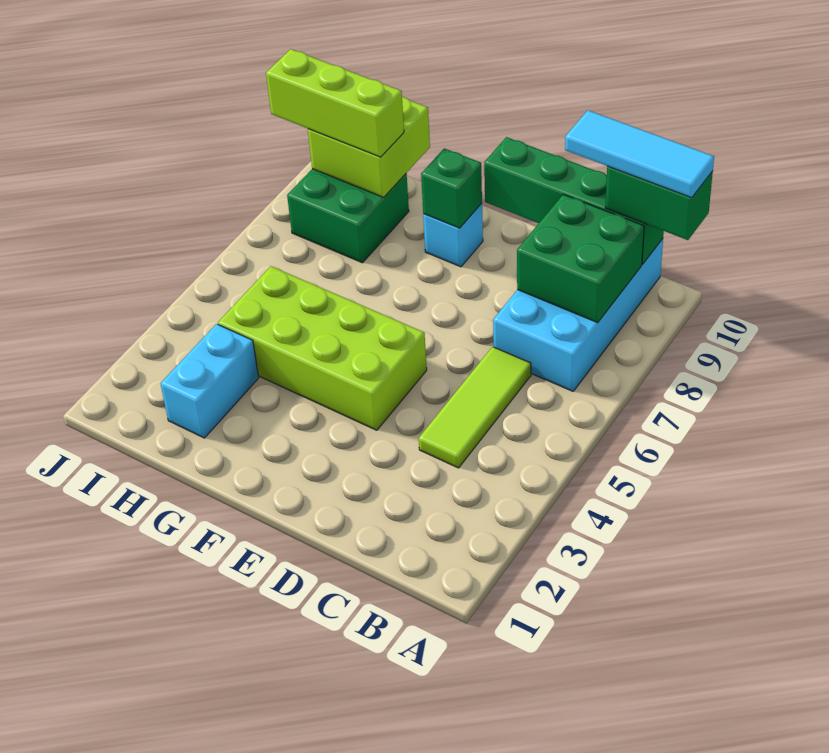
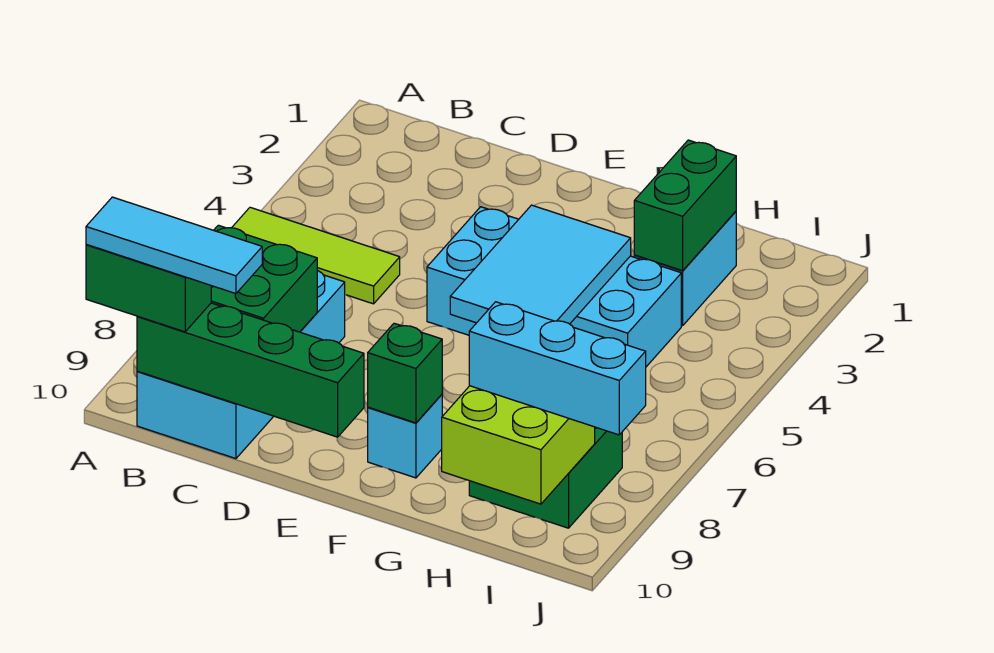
lime tile C4:C6 level 1 -> lime tile A5:C5 level 1
lime brick E4:H5 level 1 -> cyan brick E4:H5 level 1
none -> cyan tile F4:G6 level 2
none -> green brick H2:H3 level 2
lime brick H9:J9 level 3 -> cyan brick H9:J9 level 3

